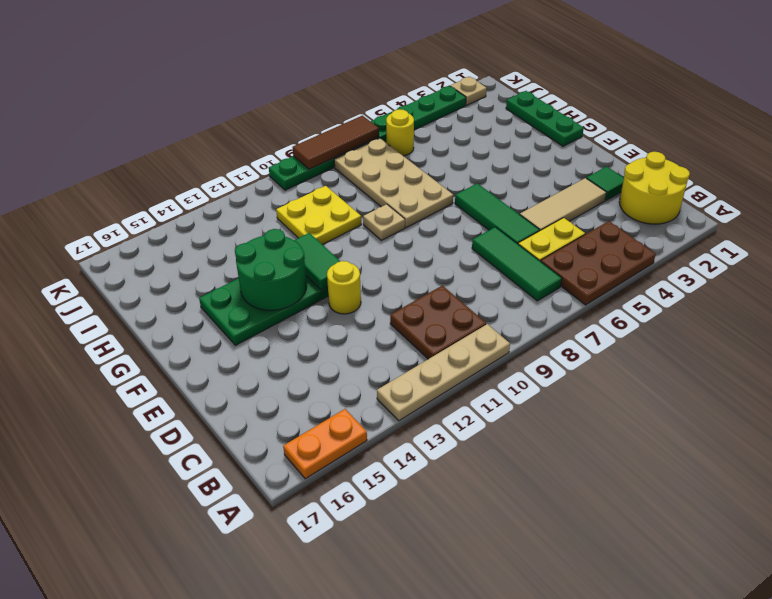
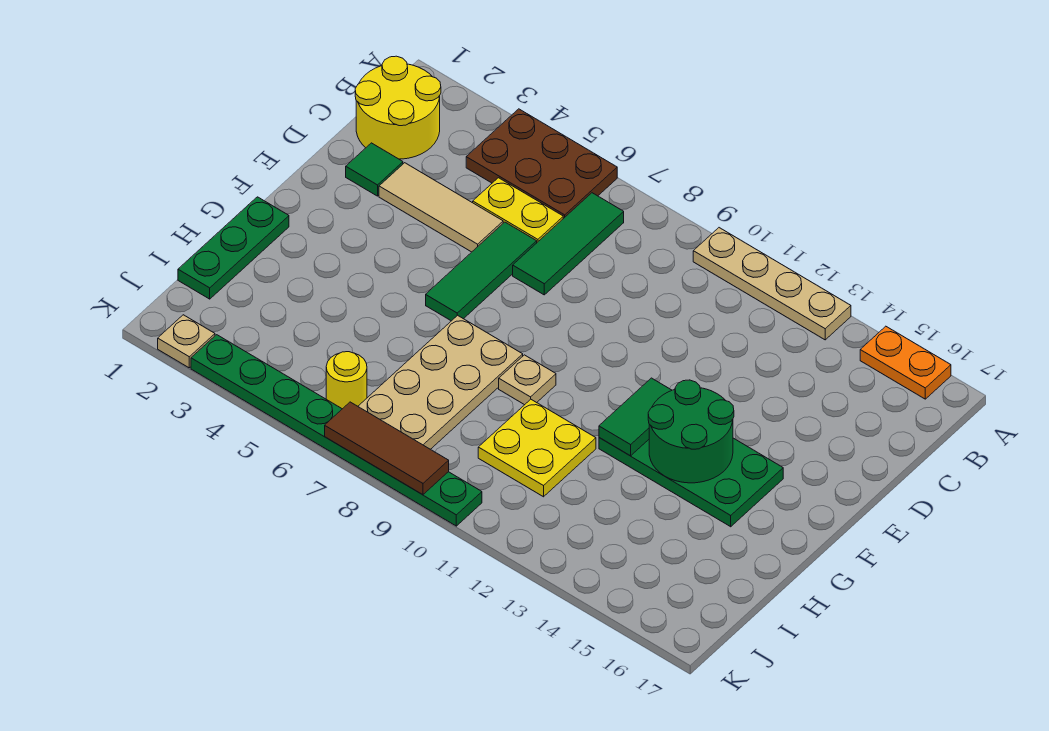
brown plate B10:C11 level 1 -> none
yellow round brick E12 level 1 -> none

